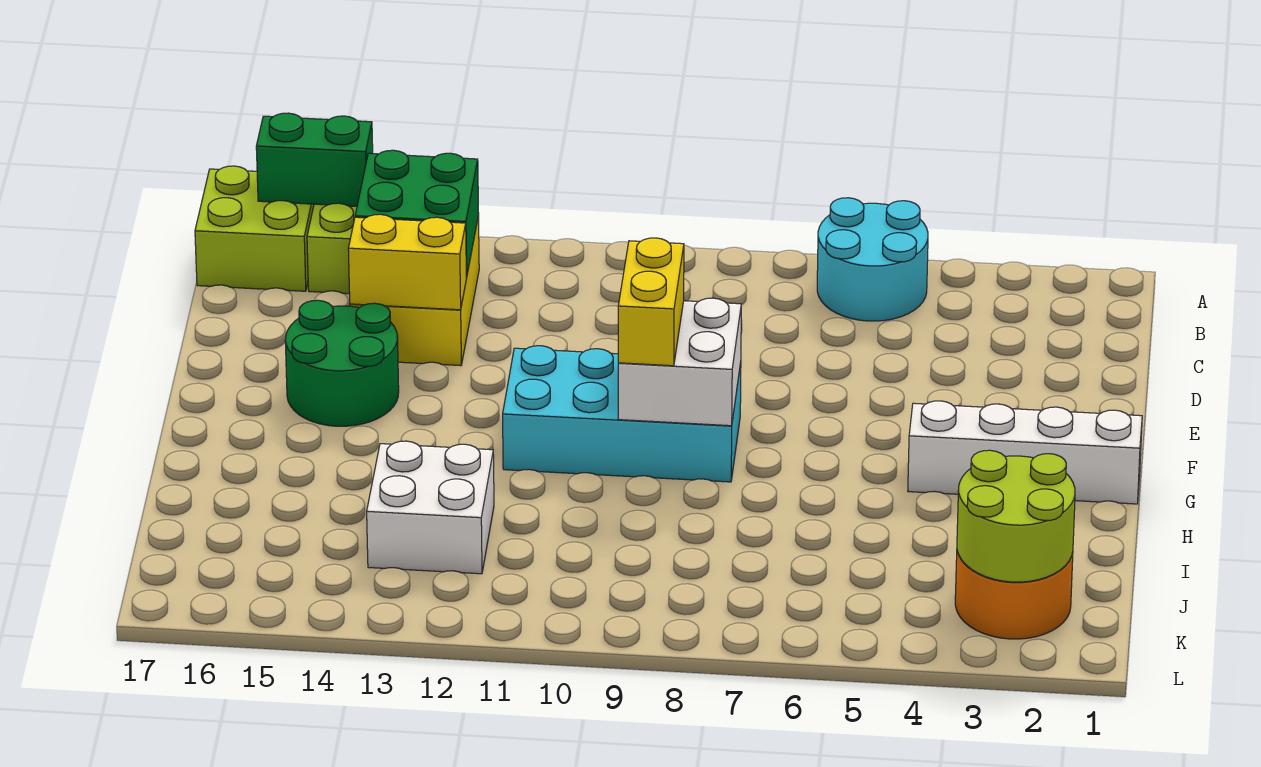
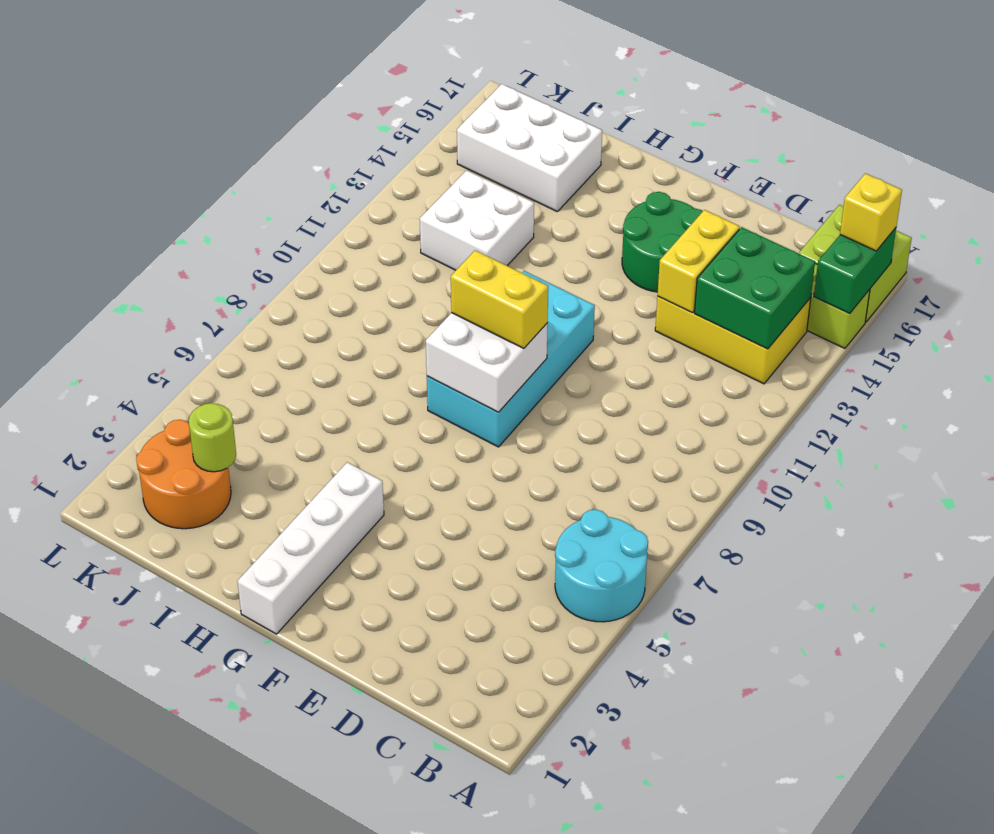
none -> yellow brick A16 level 3
none -> white brick I15:K16 level 1
lime round brick J2:K3 level 2 -> lime round brick J3 level 2

